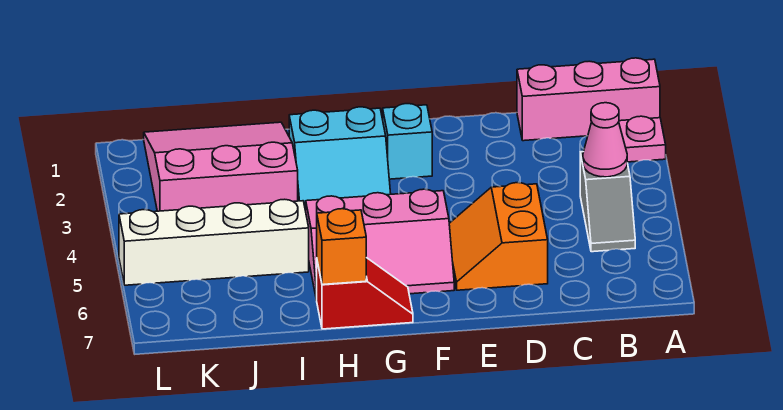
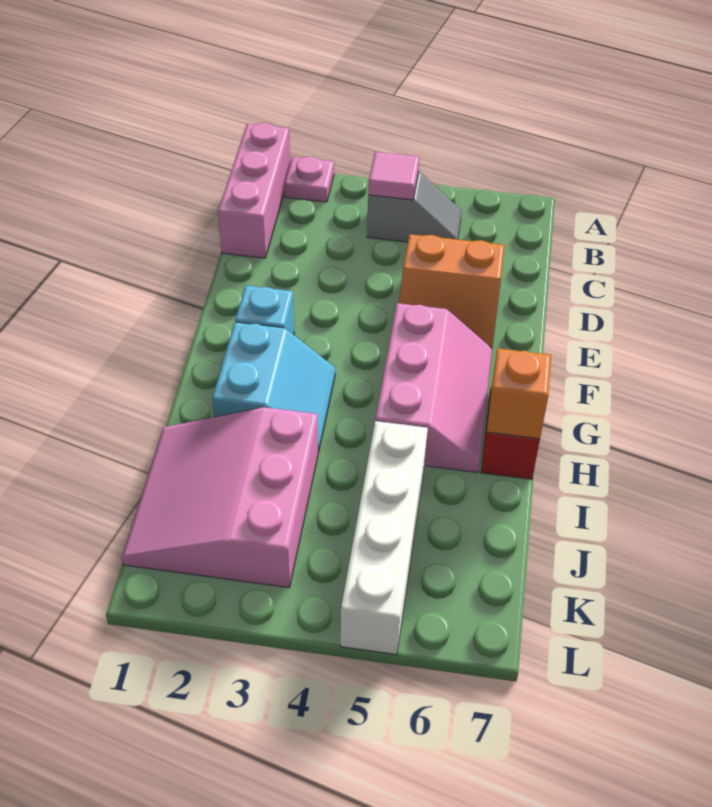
pink cone B4 level 2 -> pink tile B4 level 2

